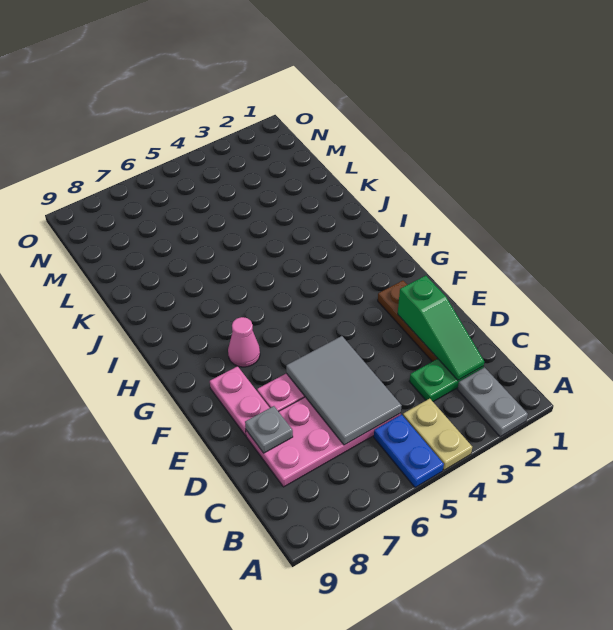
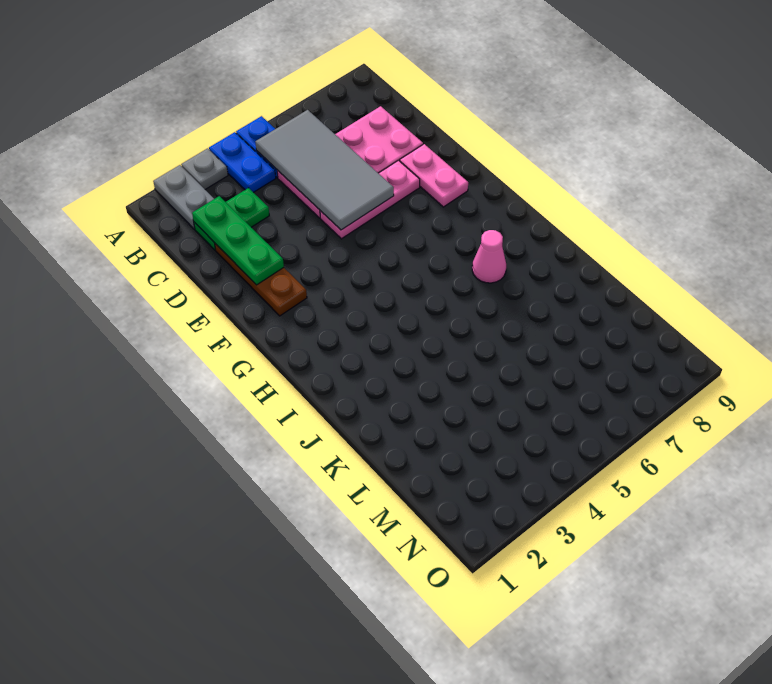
tan plate A4:B4 level 1 -> blue plate A4:B4 level 1
green slope C2:E2 level 2 top E -> green plate C2:E2 level 2
grey tile C5:E6 level 2 -> grey tile B5:E6 level 2
grey plate D8 level 2 -> grey plate A3 level 1
pink cone G7 level 1 -> pink cone I7 level 1

